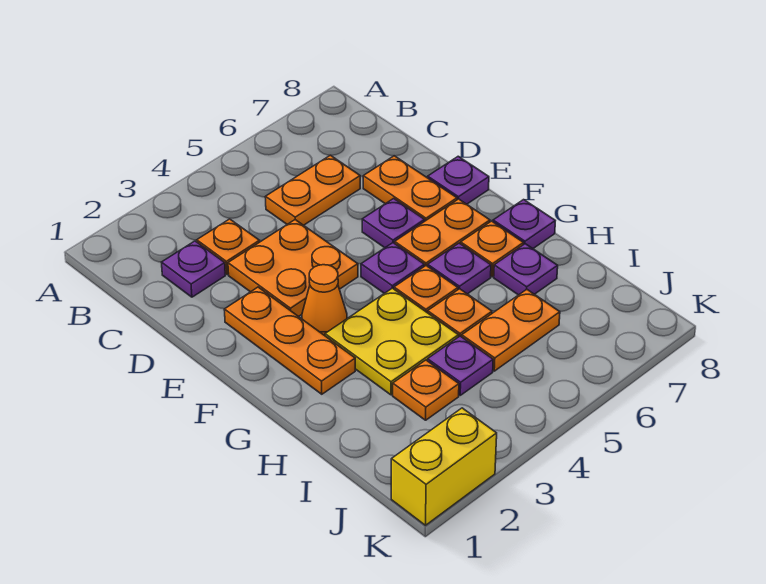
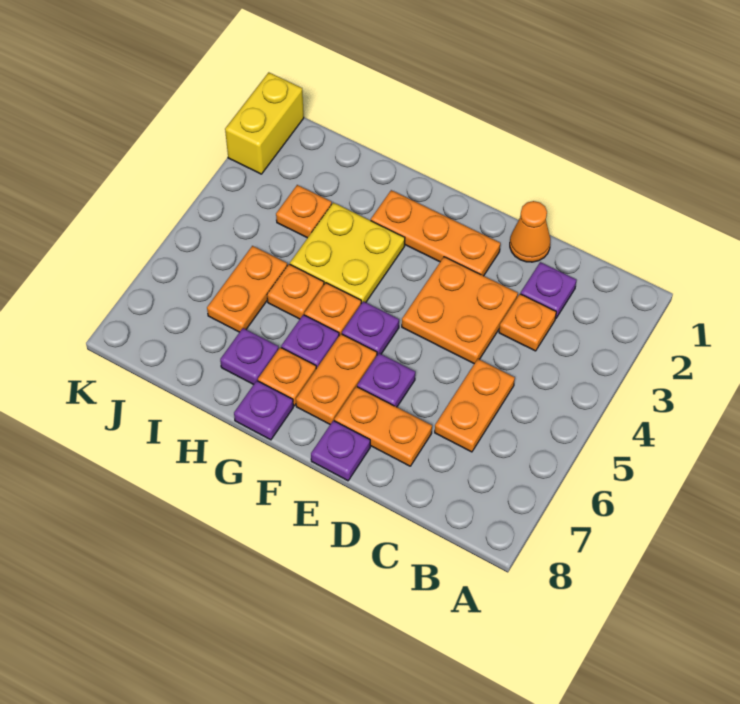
orange cone F3 level 1 -> orange cone D1 level 1
purple plate I4 level 1 -> none

